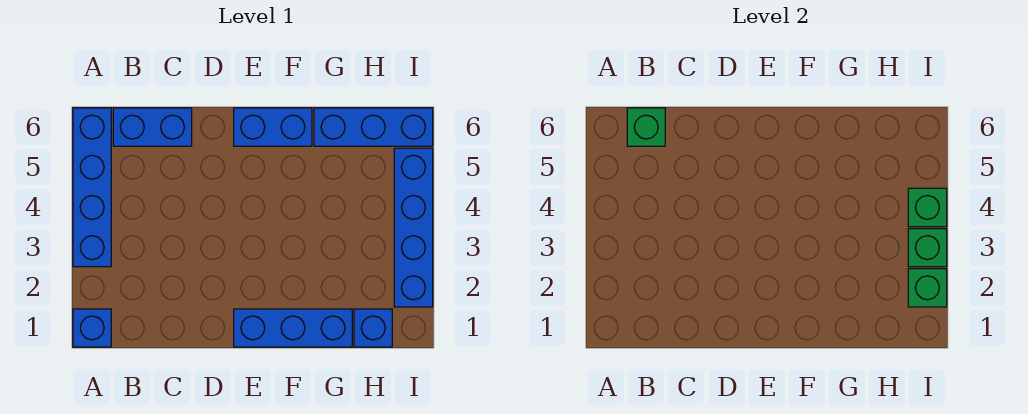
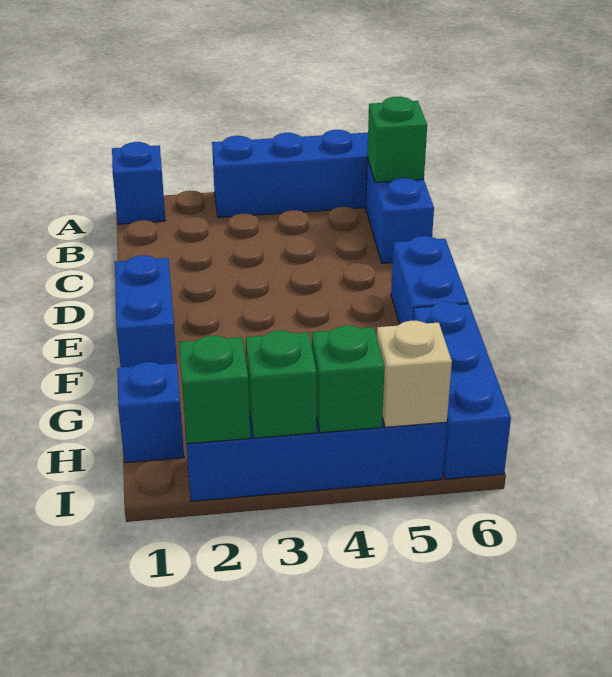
blue brick E1:G1 level 1 -> blue brick E1:F1 level 1
none -> tan brick I5 level 2

